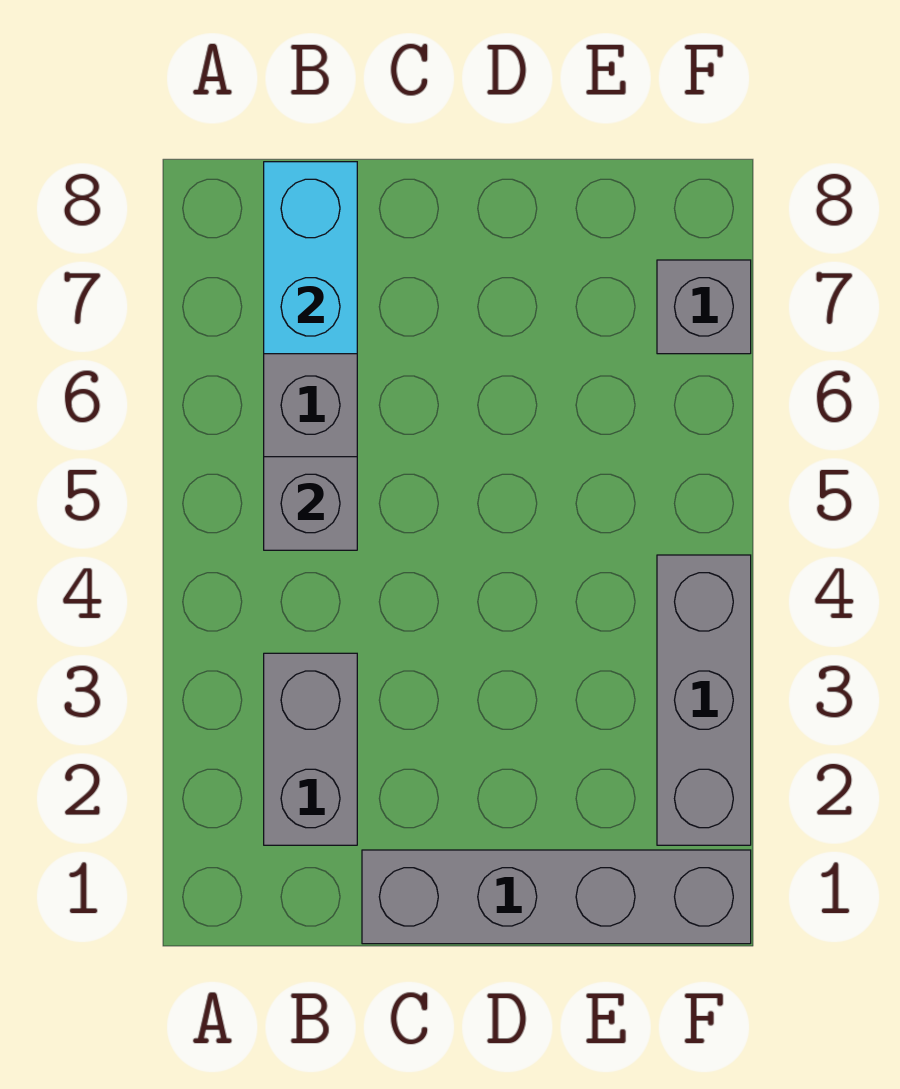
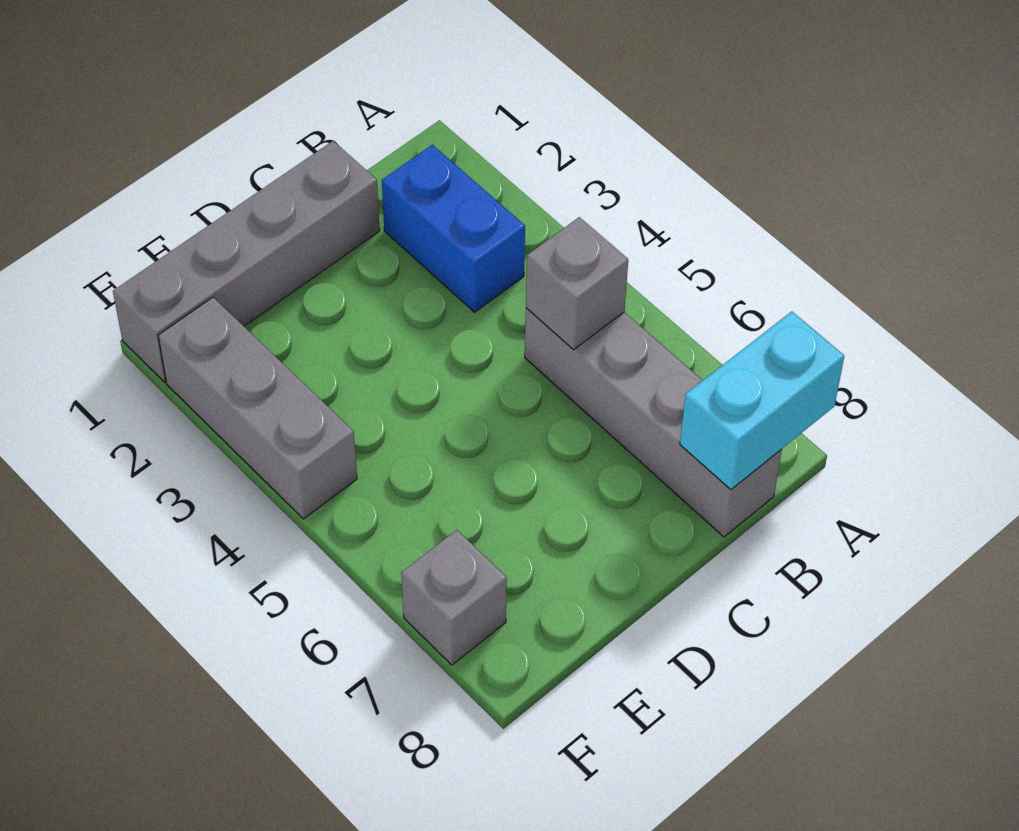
grey brick B2:B3 level 1 -> blue brick B2:B3 level 1
cyan brick B7:B8 level 2 -> cyan brick A8:B8 level 2

